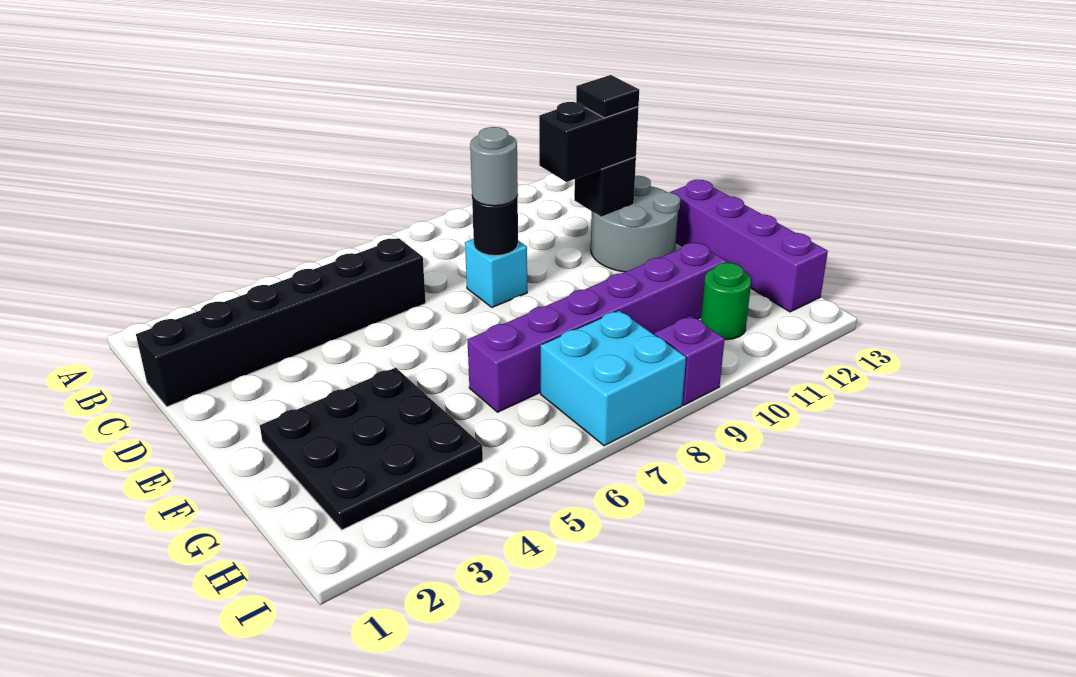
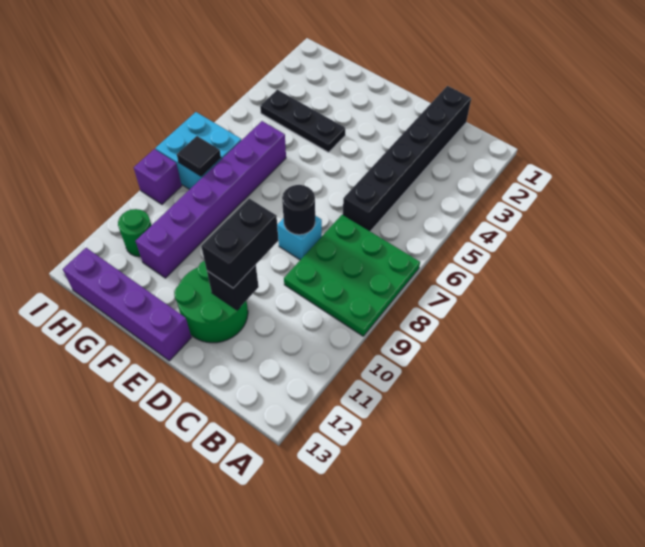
none -> green plate A7:C9 level 1
grey round brick D8 level 3 -> none
grey round brick D11:E12 level 1 -> green round brick D11:E12 level 1
black tile D11 level 4 -> black tile H8 level 2
black plate F2:H4 level 1 -> black plate F4:H4 level 1

